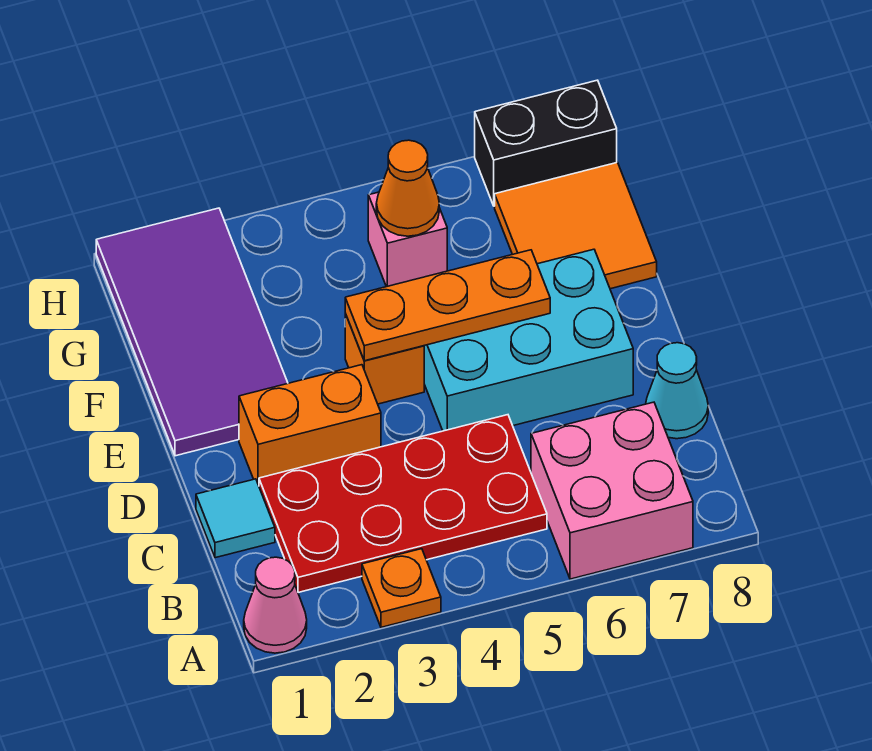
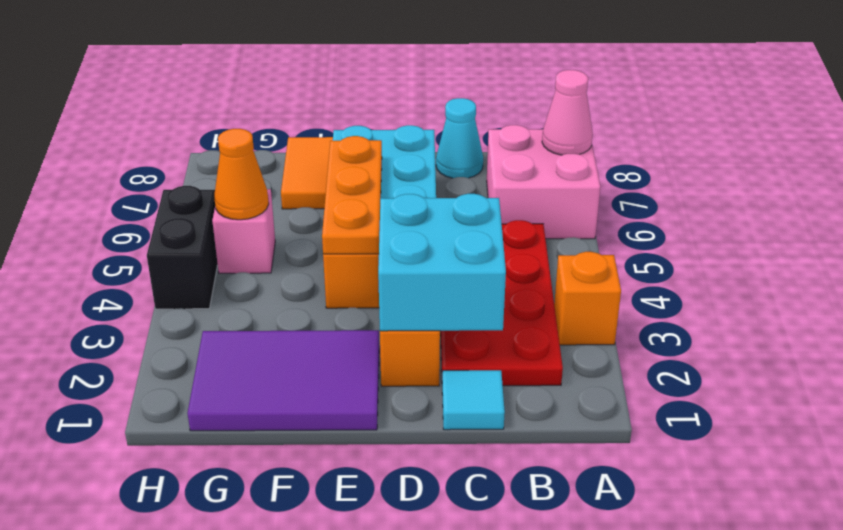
pink cone A1 level 1 -> pink cone A7 level 2
orange plate A3 level 1 -> orange brick A3 level 1
none -> cyan brick C2:D3 level 2
purple tile E1:H2 level 1 -> purple tile E1:G2 level 1
orange tile F7:G8 level 1 -> orange tile F7:F8 level 1
black brick H7:H8 level 1 -> black brick H4:H5 level 1

